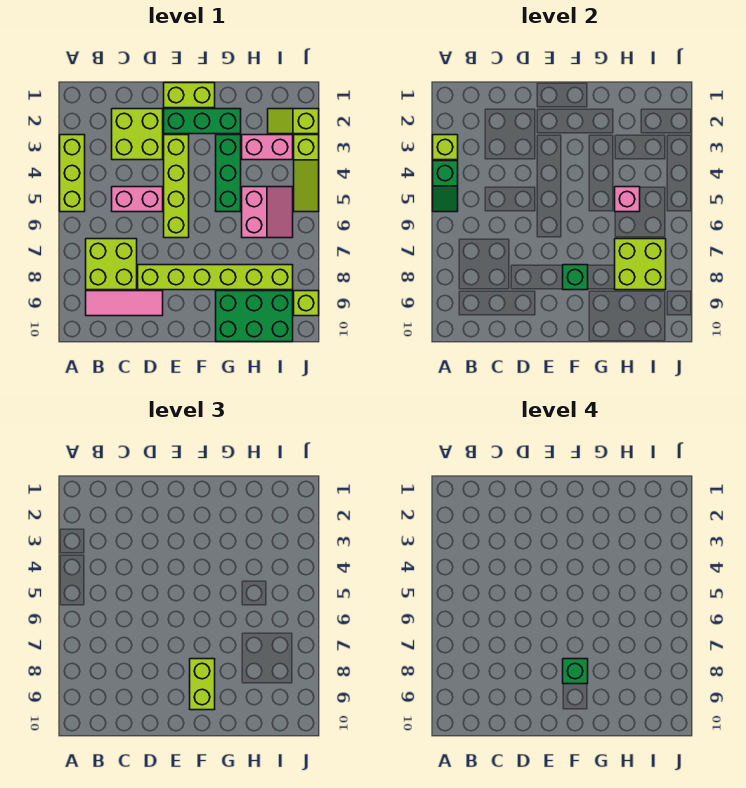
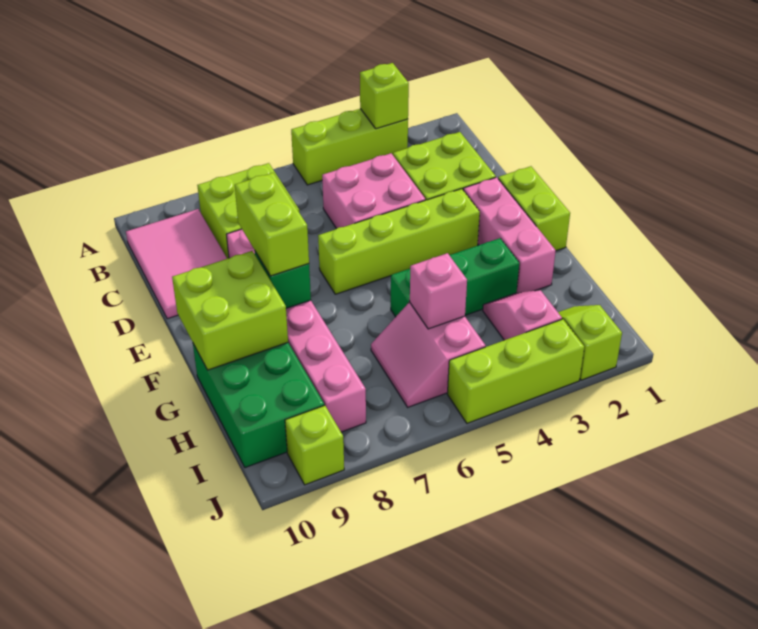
green slope A4:A5 level 2 top 4 -> none
pink tile B9:D9 level 1 -> pink tile B9:D10 level 1
pink brick C5:D5 level 1 -> pink brick C4:D5 level 1
lime brick D8:I8 level 1 -> pink brick D8:I8 level 1
green brick E2:G2 level 1 -> pink brick E2:G2 level 1
lime brick F8:F9 level 3 -> lime brick E8:F8 level 3
green brick F8 level 4 -> none
pink brick H3:I3 level 1 -> pink slope H3:I3 level 1 top I
pink slope H5:I6 level 1 top H -> pink slope H5:I6 level 1 top 5
lime brick H7:I8 level 2 -> lime brick F9:G10 level 2
lime slope J3:J5 level 1 top 3 -> lime brick J3:J5 level 1

